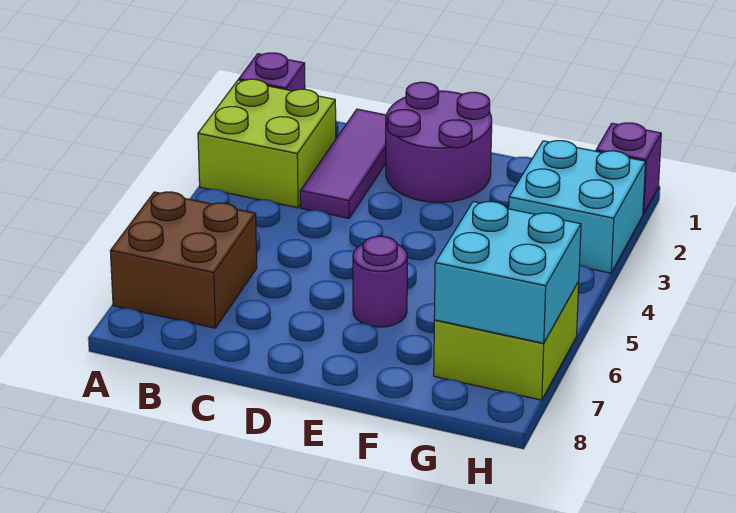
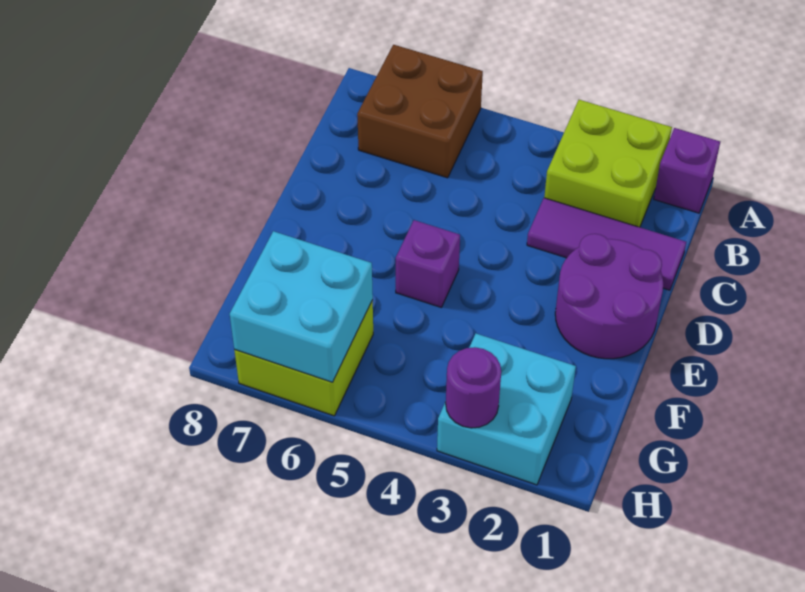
purple round brick E6 level 1 -> purple round brick H3 level 2
purple brick H1 level 1 -> purple brick E5 level 1

